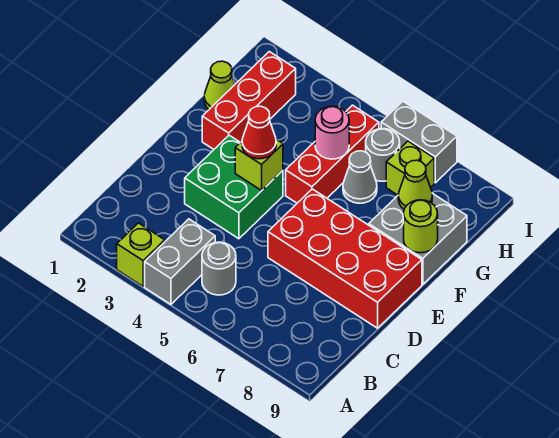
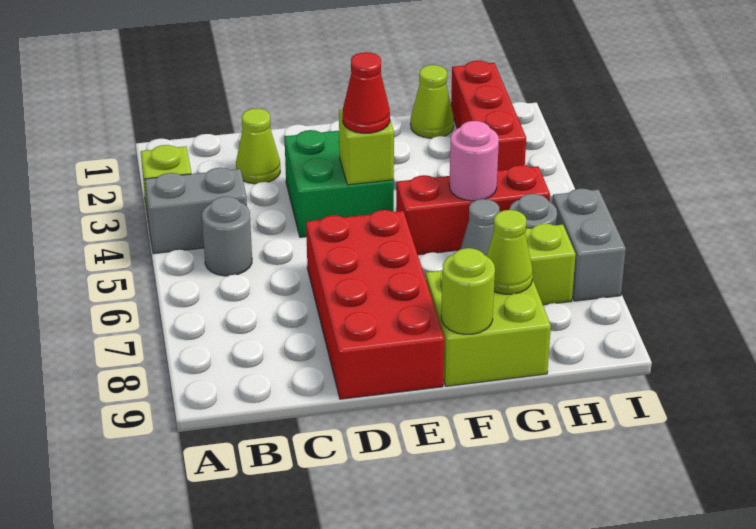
none -> lime cone C2 level 1
red brick F2:H2 level 1 -> red brick H1:H3 level 1
grey brick F8:G9 level 1 -> lime brick F8:G9 level 1

